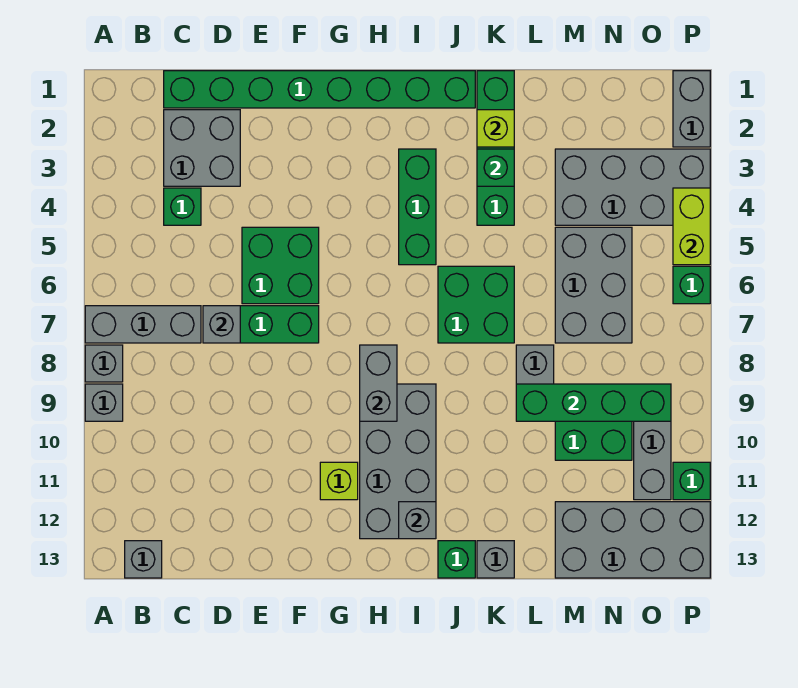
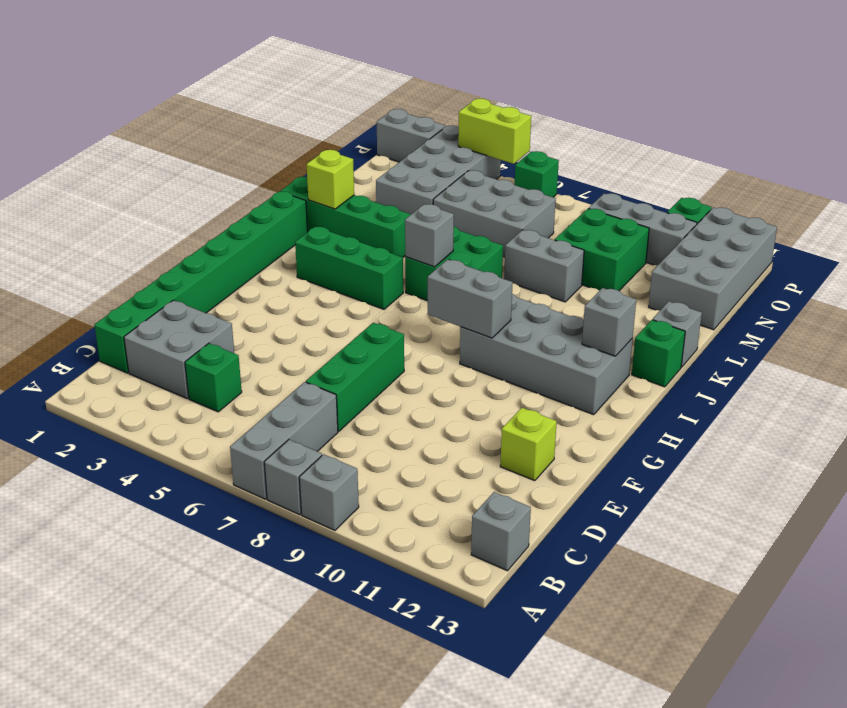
grey brick D7 level 2 -> grey brick J6 level 2
green brick E5:F6 level 1 -> none
lime brick G11 level 1 -> lime brick E12 level 1
green brick K3 level 2 -> none
green brick L9:O9 level 2 -> none

